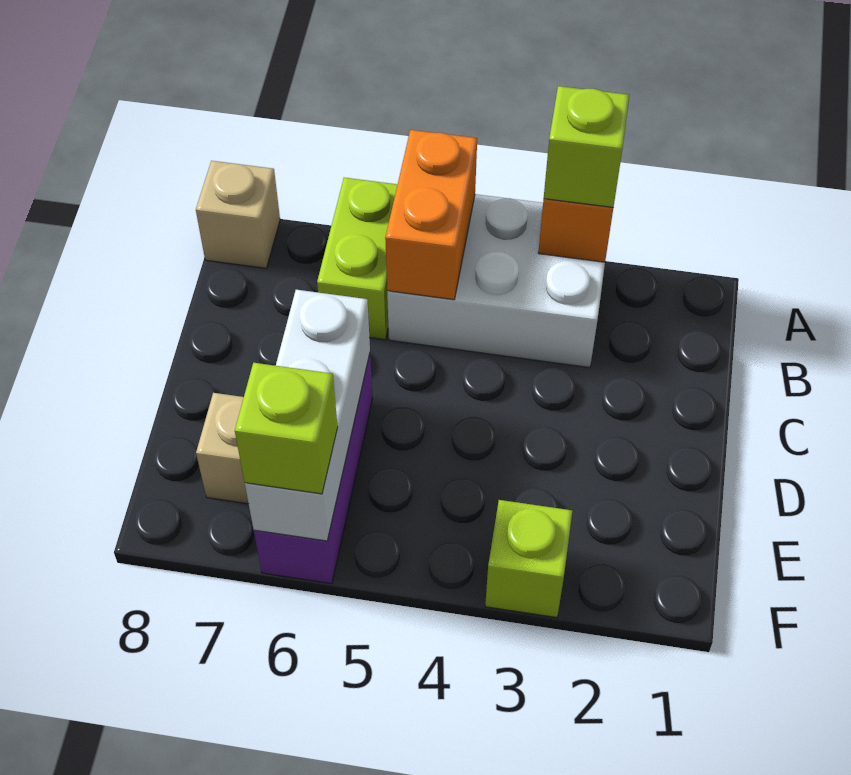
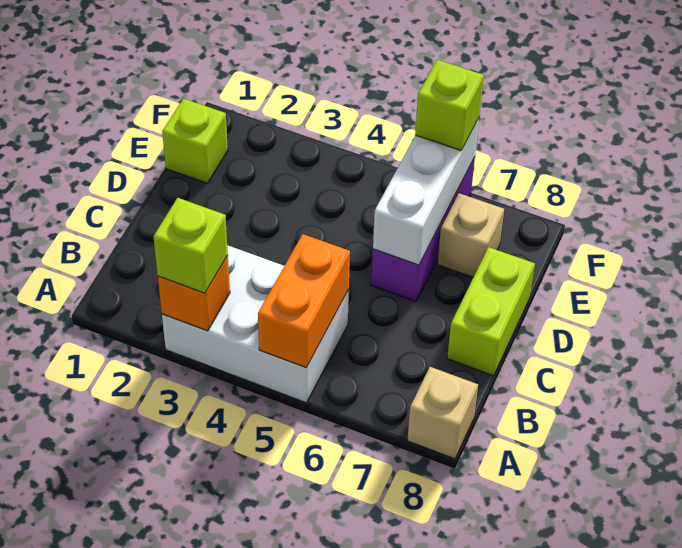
lime brick A6:B6 level 1 -> lime brick C8:D8 level 1
lime brick F3 level 1 -> lime brick E1 level 1

